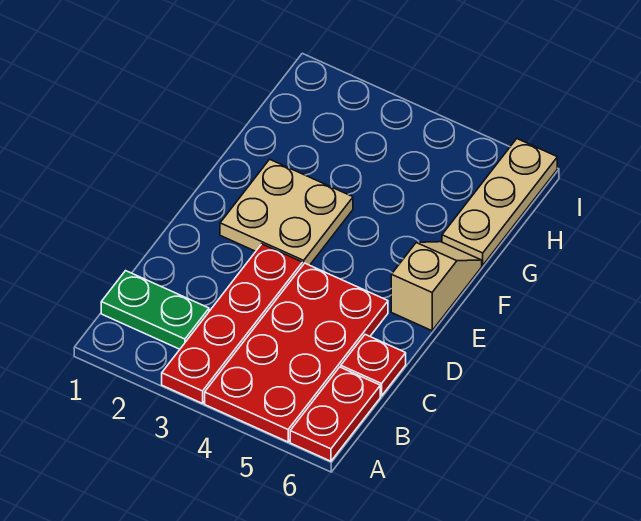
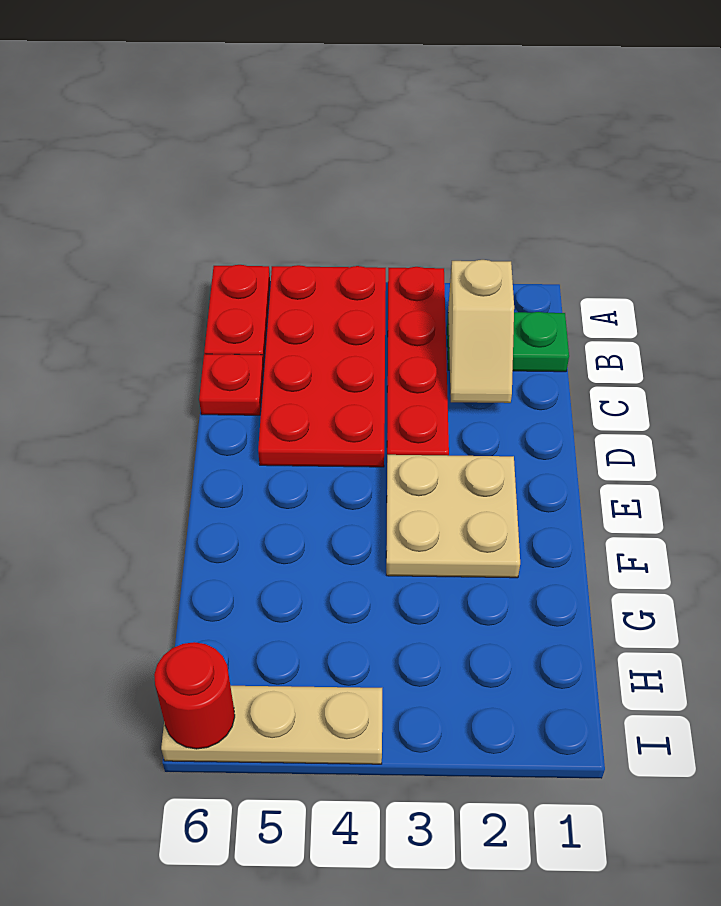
tan slope E6:F6 level 1 top E -> tan slope B2:C2 level 2 top B
tan plate G6:I6 level 1 -> tan plate I4:I6 level 1
none -> red round brick I6 level 2

